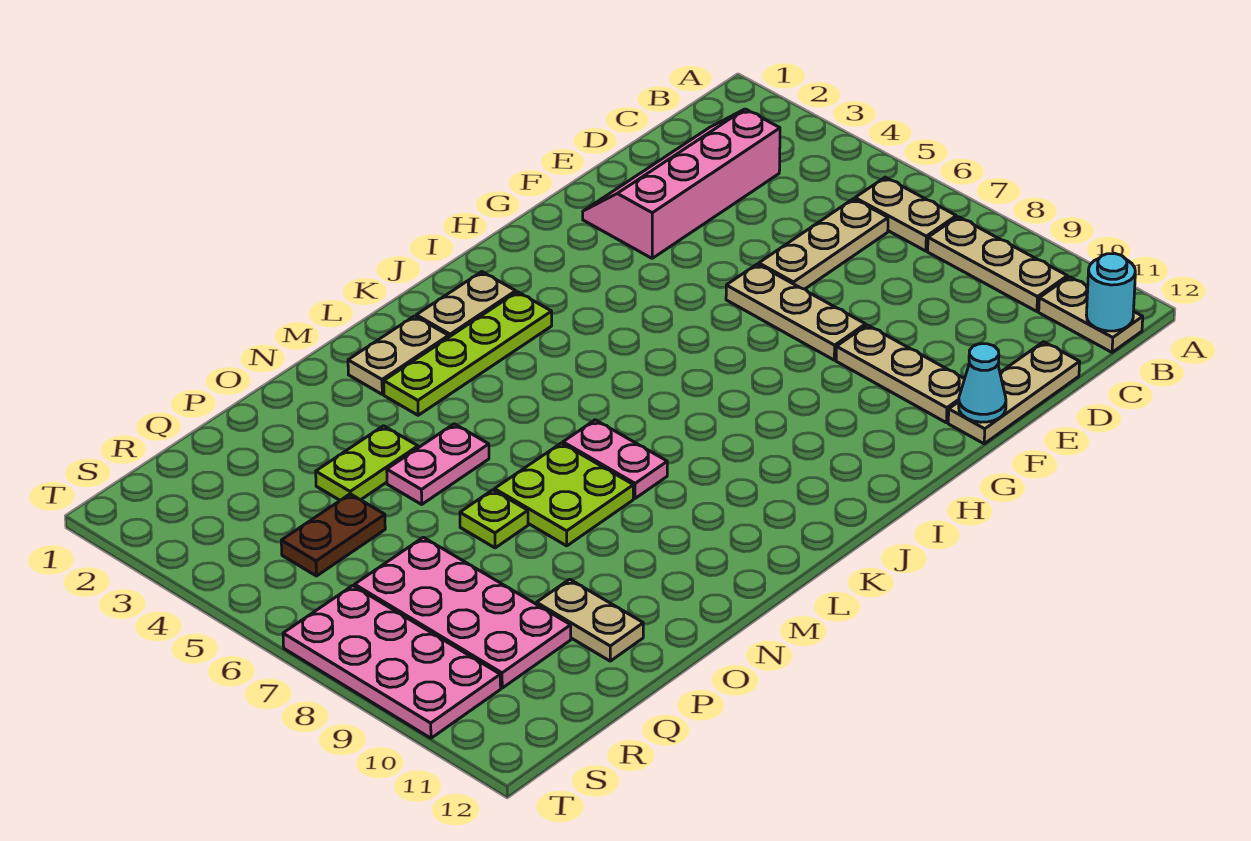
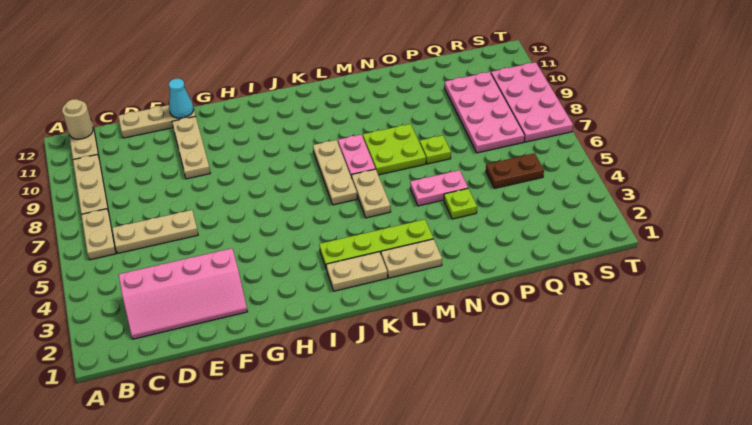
cyan round brick B12 level 2 -> tan round brick B12 level 2
tan plate F6:F8 level 1 -> tan plate K6:K8 level 1
lime plate O4:P4 level 1 -> lime plate O4 level 1
tan plate P10:P11 level 1 -> tan plate L5:L6 level 1

